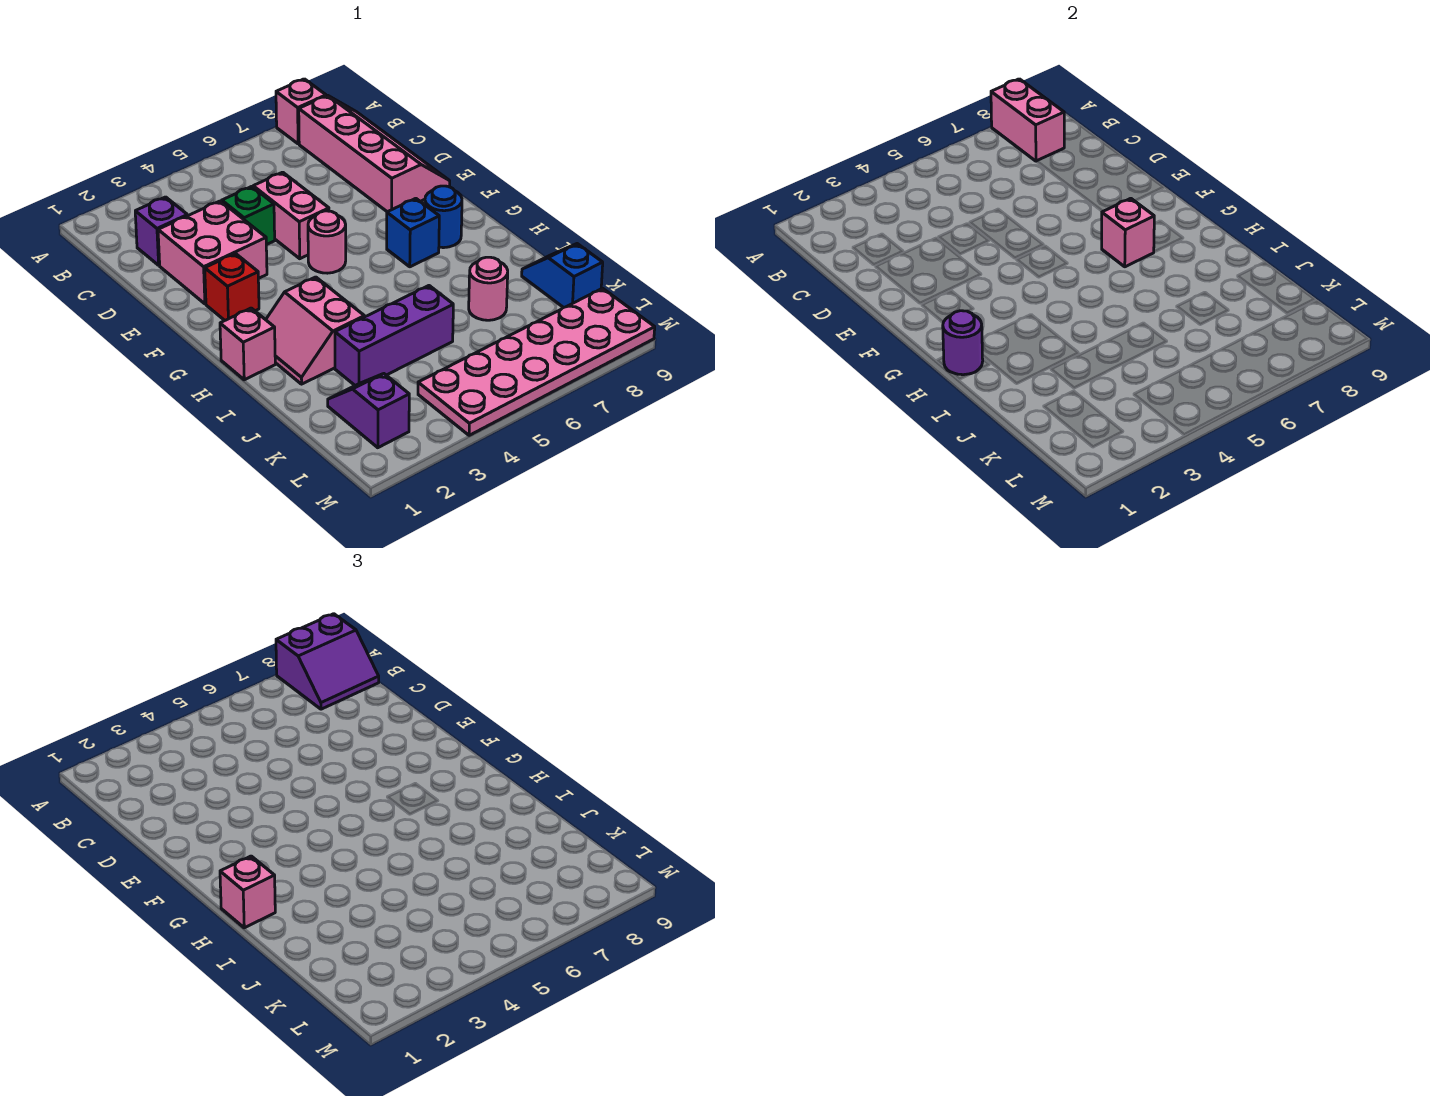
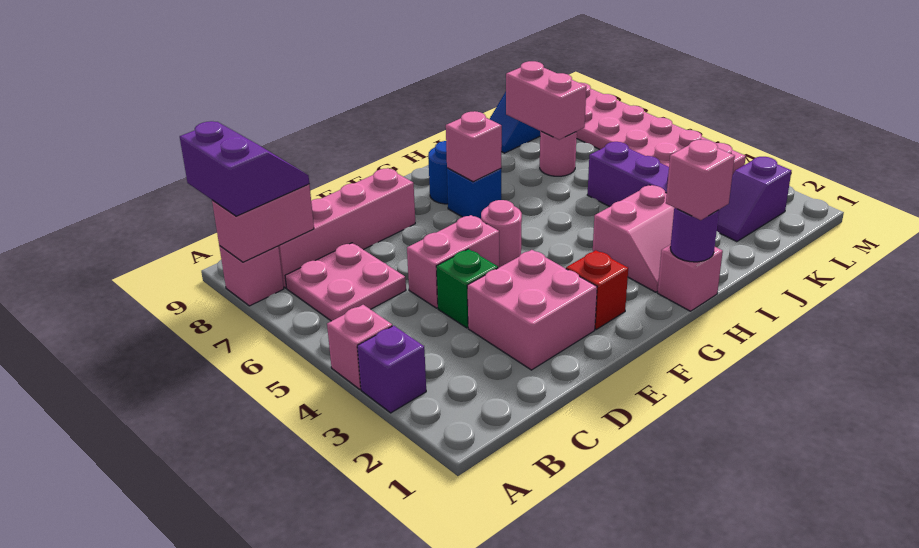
none -> pink brick A4 level 1
none -> pink plate B6:C7 level 1
purple brick C2 level 1 -> purple brick A3 level 1
none -> pink brick J7:J8 level 2

